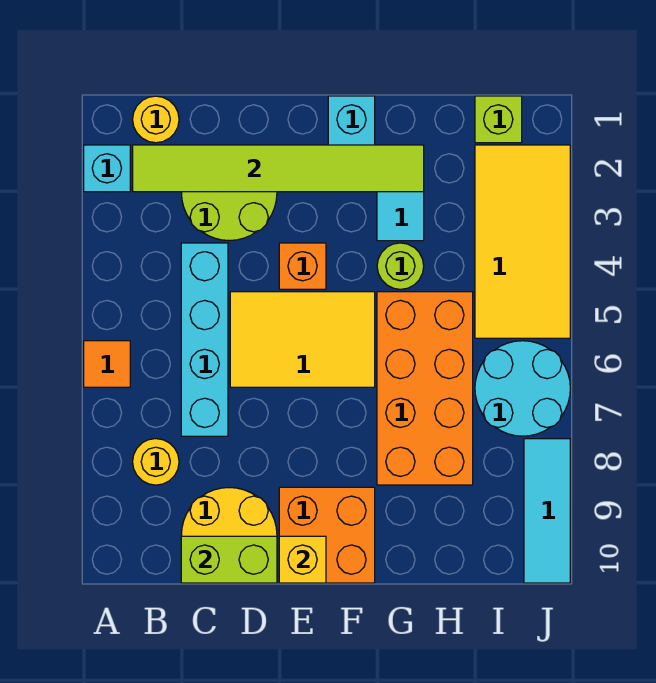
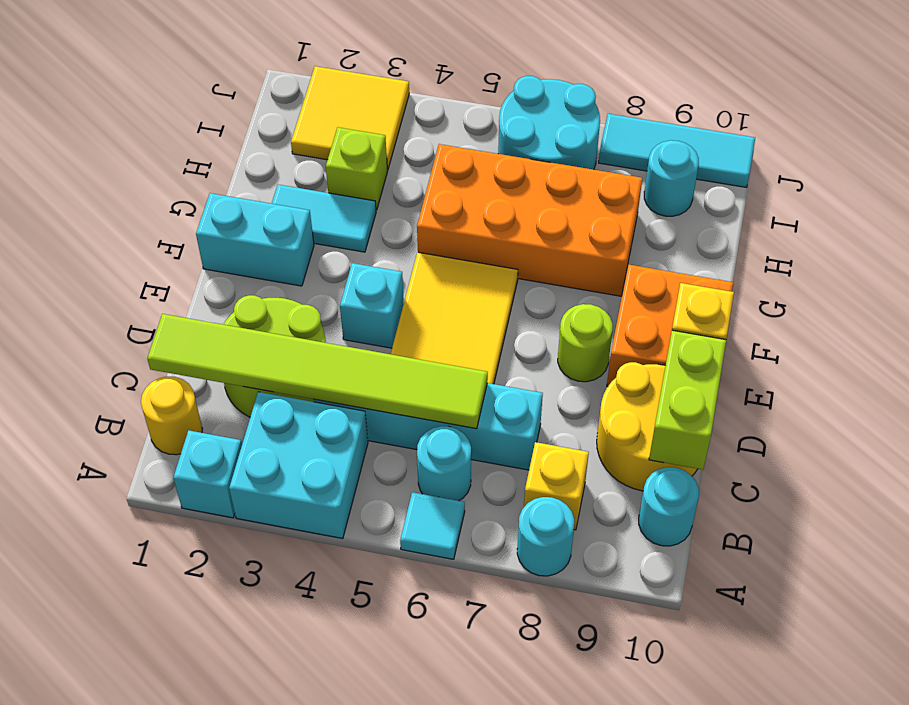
none -> cyan brick A3:B4 level 1
orange tile A6 level 1 -> cyan tile A6 level 1
none -> cyan round brick A8 level 1
lime tile B2:G2 level 2 -> lime tile C1:C6 level 2
none -> cyan round brick B6 level 1
yellow round brick B8 level 1 -> yellow brick B8 level 1
none -> cyan round brick B10 level 1
orange brick E4 level 1 -> cyan brick E4 level 1
lime round brick G4 level 1 -> lime round brick E8 level 1
lime brick I1 level 1 -> lime brick H3 level 1
yellow tile I2:J5 level 1 -> yellow tile I2:J3 level 1
none -> cyan round brick I9 level 1

